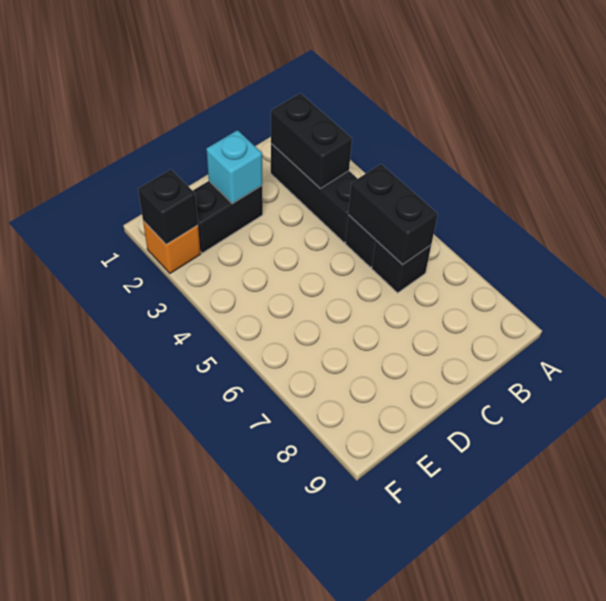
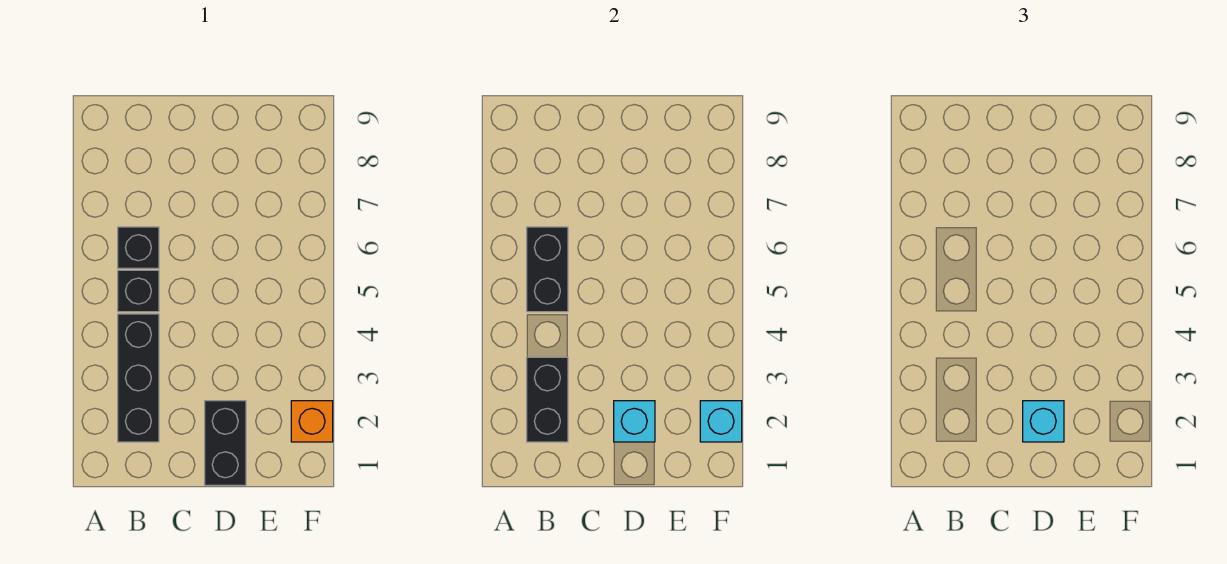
black brick D2:E2 level 1 -> black brick D1:D2 level 1
none -> cyan brick D2 level 3
black brick F2 level 2 -> cyan brick F2 level 2

